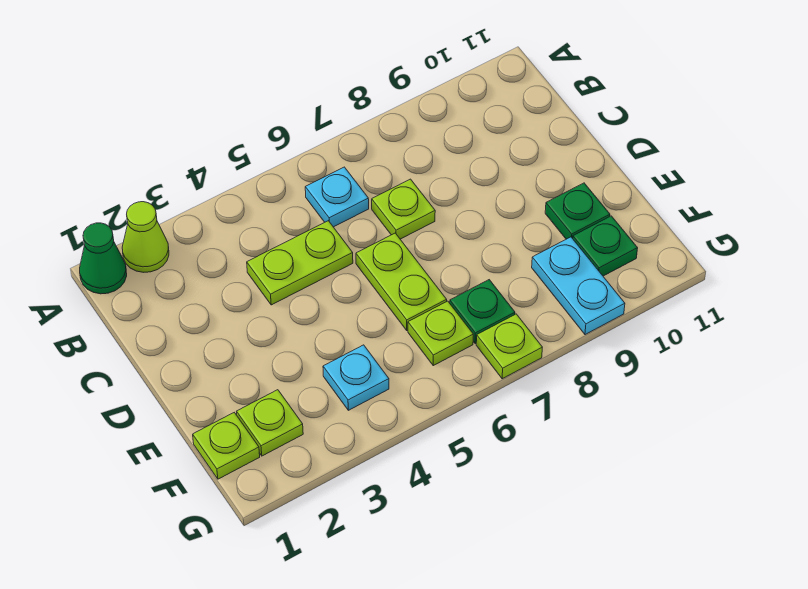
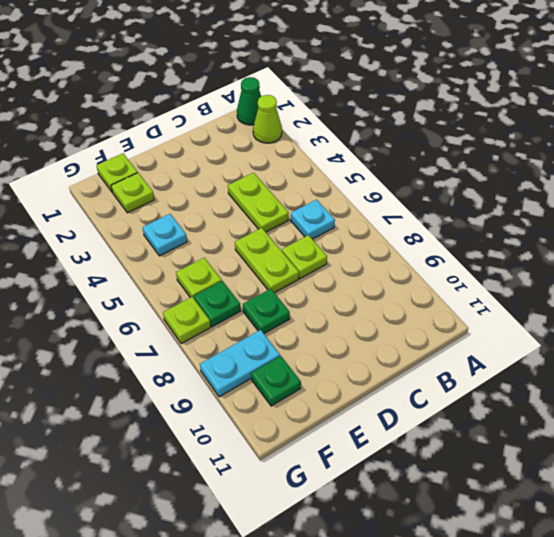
lime plate D6:E6 level 1 -> lime plate D6:D7 level 1
green plate E10 level 1 -> green plate E8 level 1

